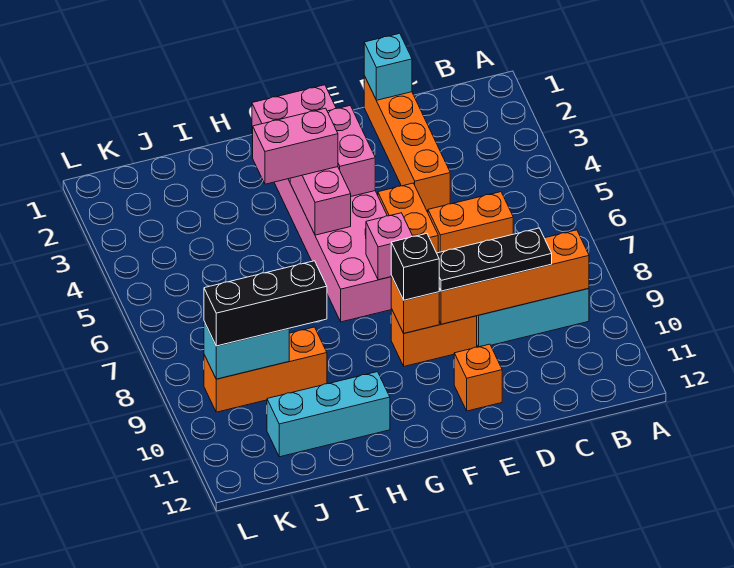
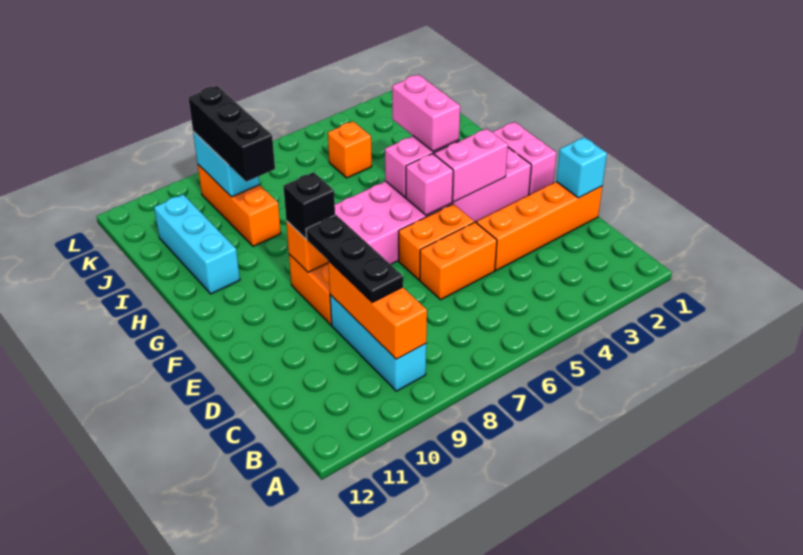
orange brick B9:E9 level 2 -> orange brick B9:D9 level 2
orange brick C6:D6 level 1 -> orange brick D5:D6 level 1
orange brick E11 level 1 -> orange brick J5 level 1
pink brick F7 level 2 -> pink brick F5 level 2

